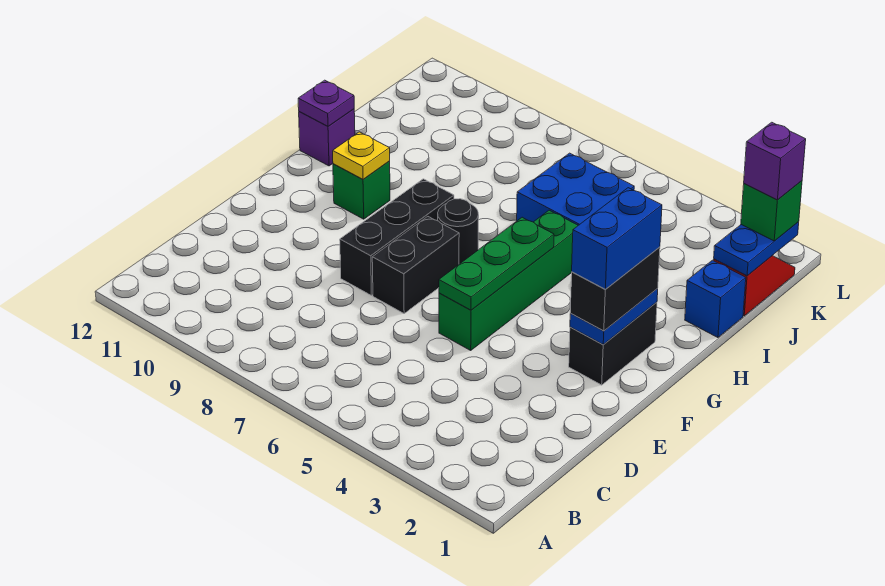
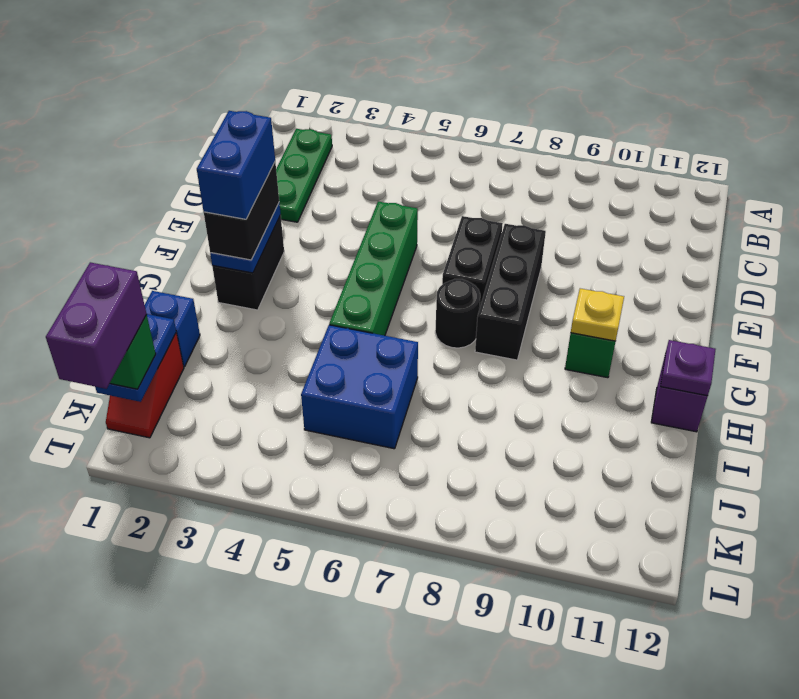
green plate E5:G5 level 2 -> green plate B2:D2 level 1
purple brick K1 level 4 -> purple brick K1:L1 level 4

